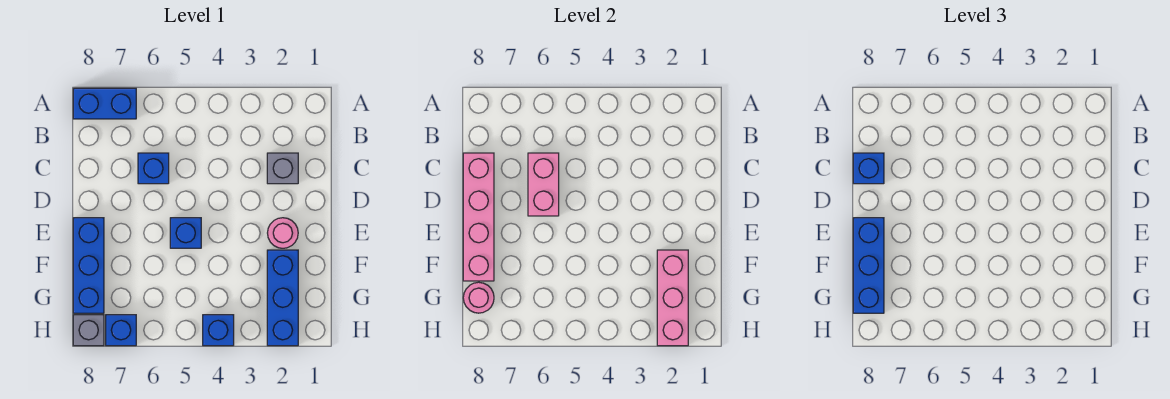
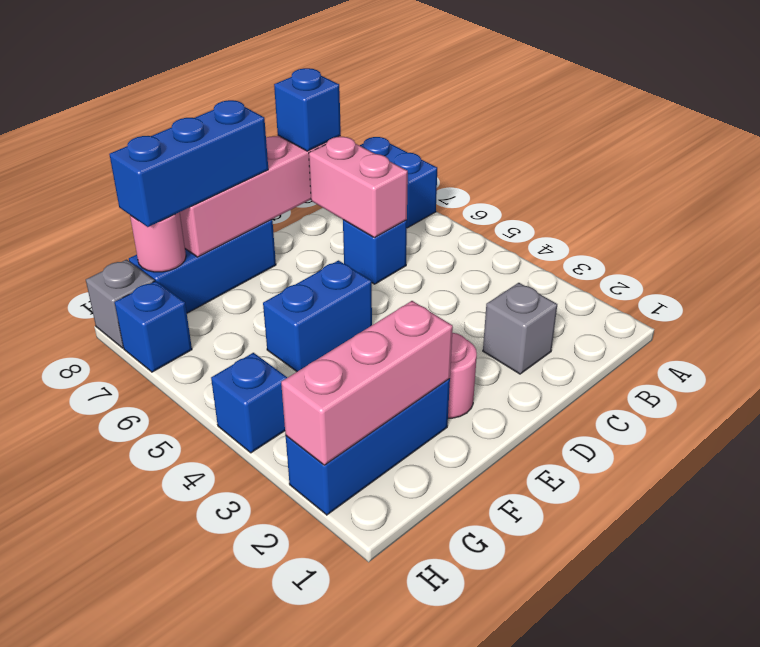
pink brick C6:D6 level 2 -> pink brick C6:C7 level 2
blue brick E5 level 1 -> blue brick E5:F5 level 1

